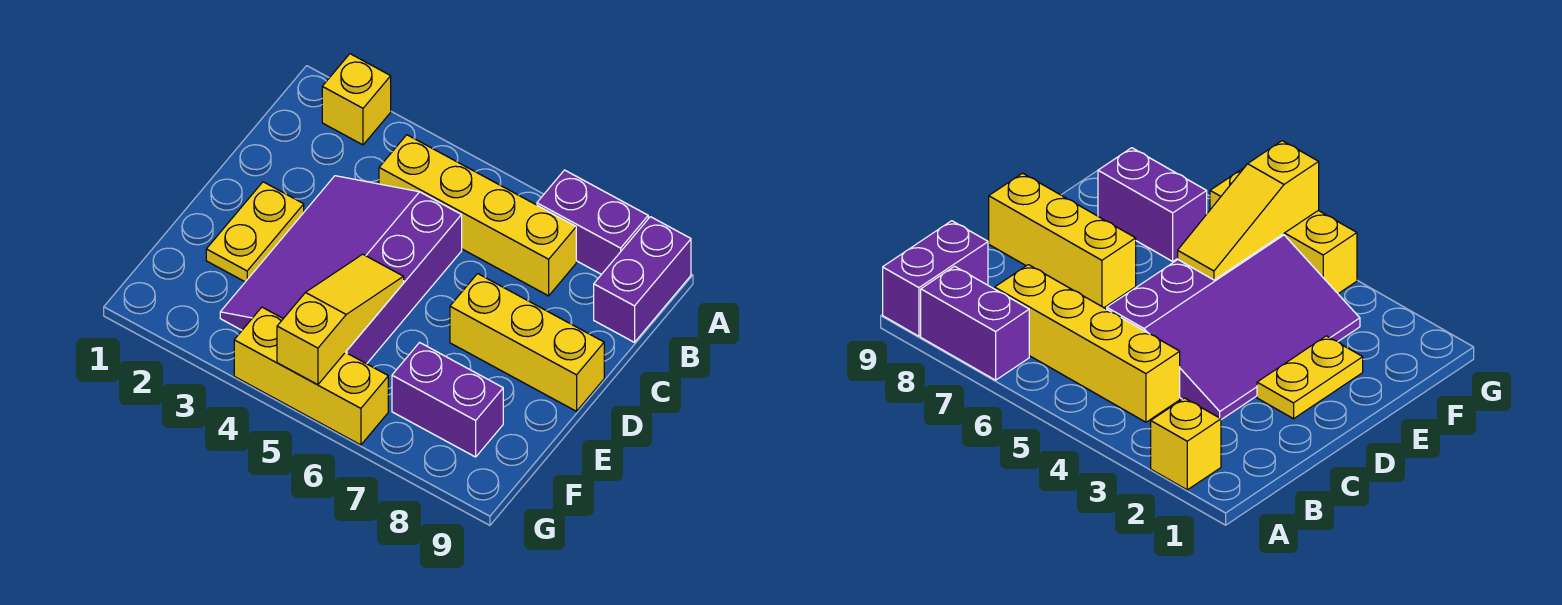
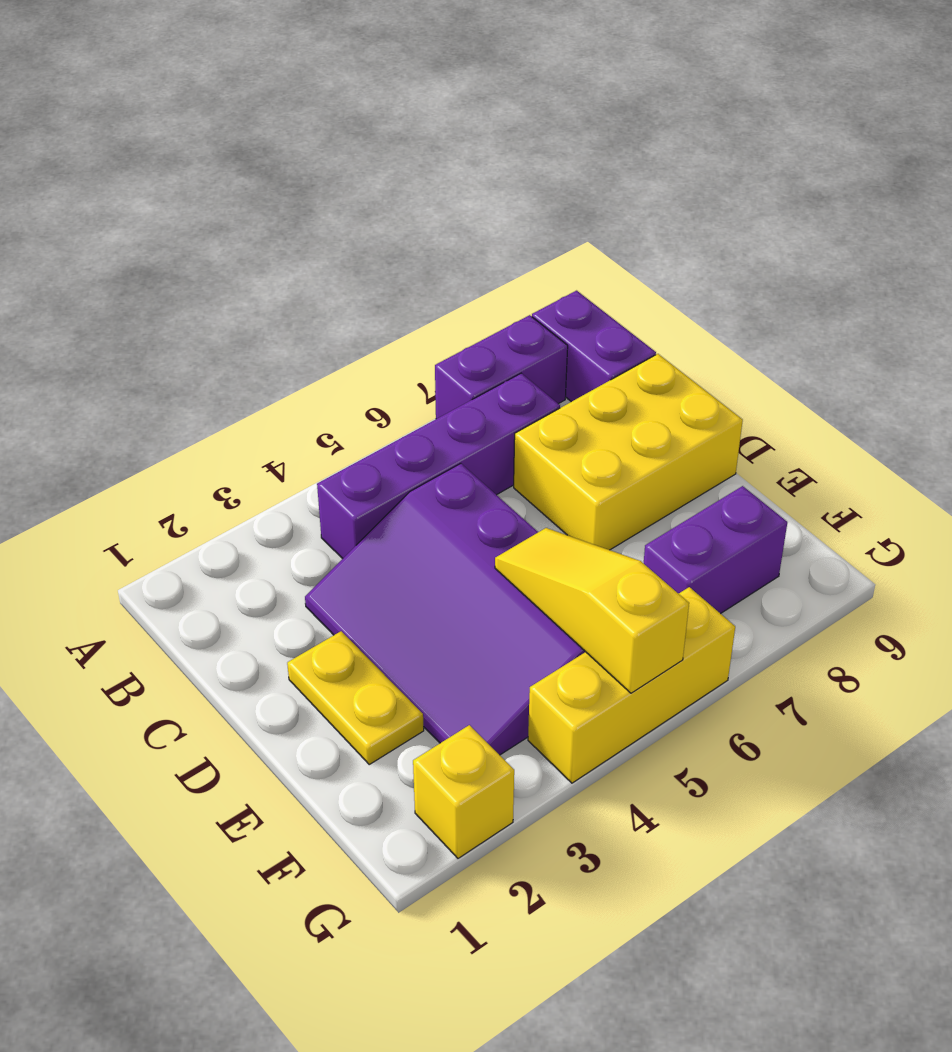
yellow brick A2 level 1 -> yellow brick G2 level 1
yellow brick B4:B7 level 1 -> purple brick B4:B7 level 1
yellow brick D7:D9 level 1 -> yellow brick C7:D9 level 1

